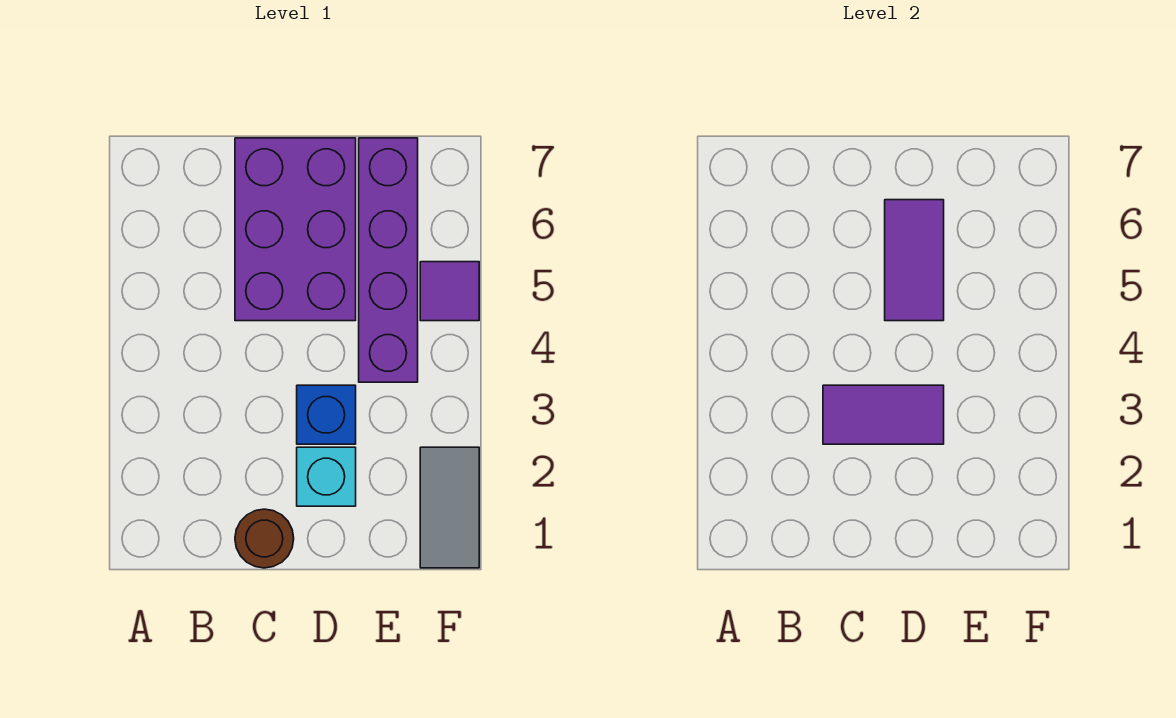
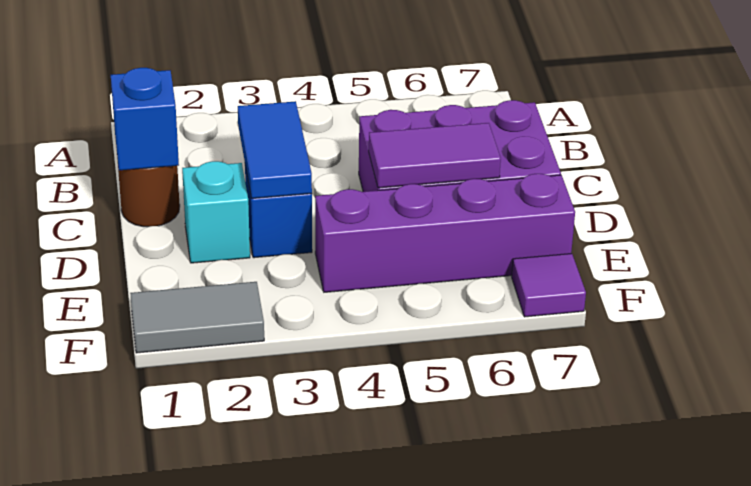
none -> blue brick C1 level 2
purple tile C3:D3 level 2 -> blue tile C3:D3 level 2
purple tile F5 level 1 -> purple tile F7 level 1

